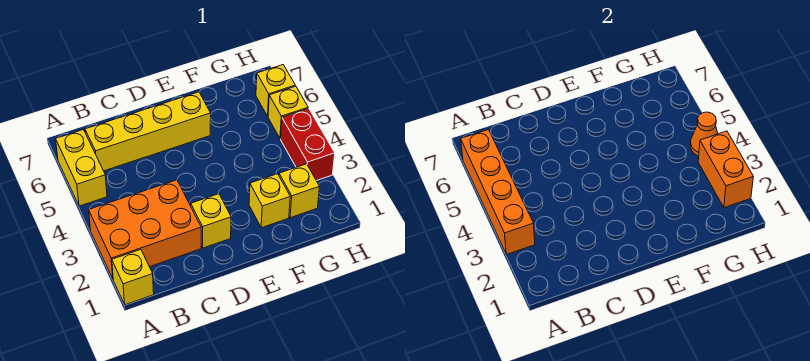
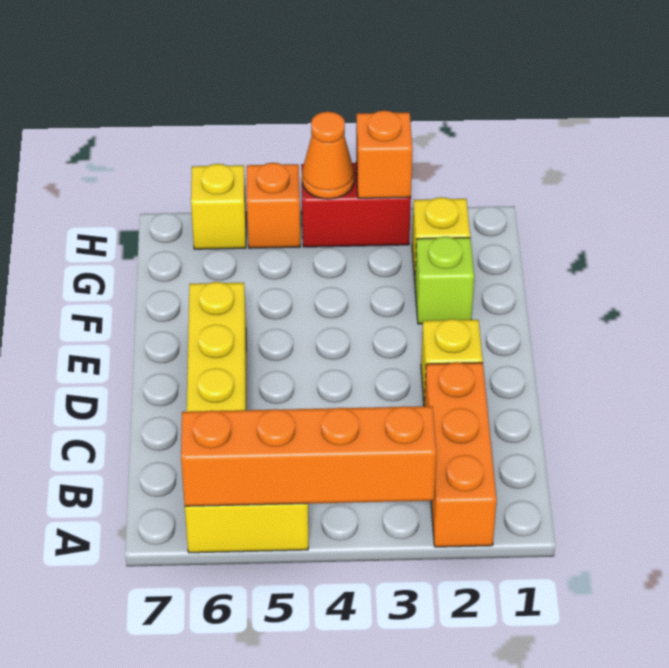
yellow brick A1 level 1 -> none
orange brick A2:C3 level 1 -> orange brick A2:C2 level 1
yellow brick F2 level 1 -> lime brick F2 level 1
orange brick H2:H3 level 2 -> orange brick H3 level 2
yellow brick H5 level 1 -> orange brick H5 level 1

